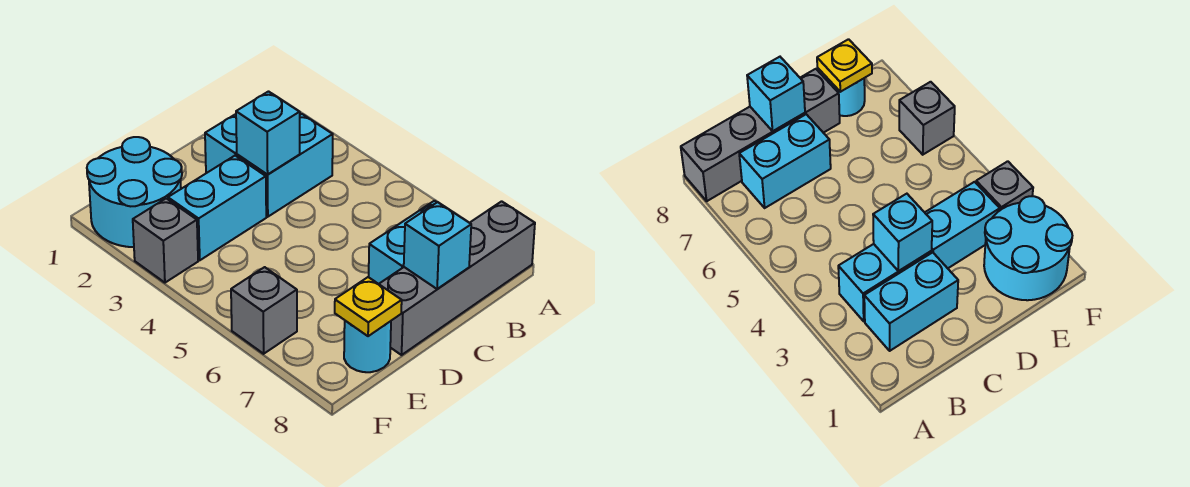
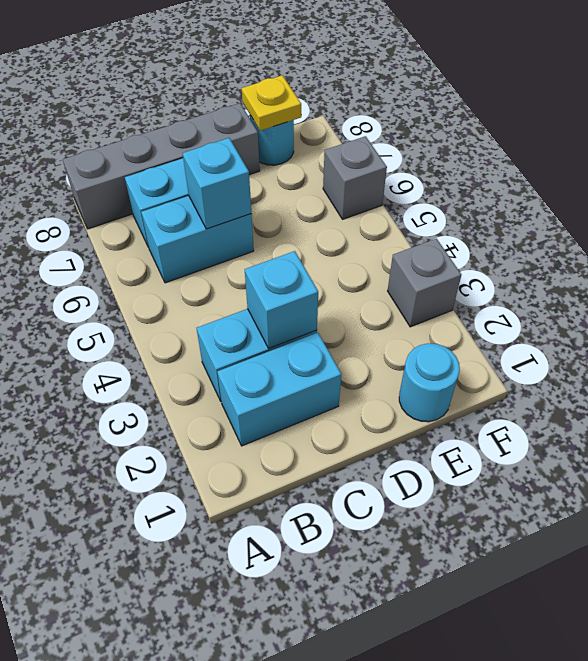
cyan brick C8 level 2 -> cyan brick C6 level 2
cyan brick D3:E3 level 1 -> cyan brick B6:C6 level 1
cyan round brick E1:F2 level 1 -> cyan round brick E1 level 1

